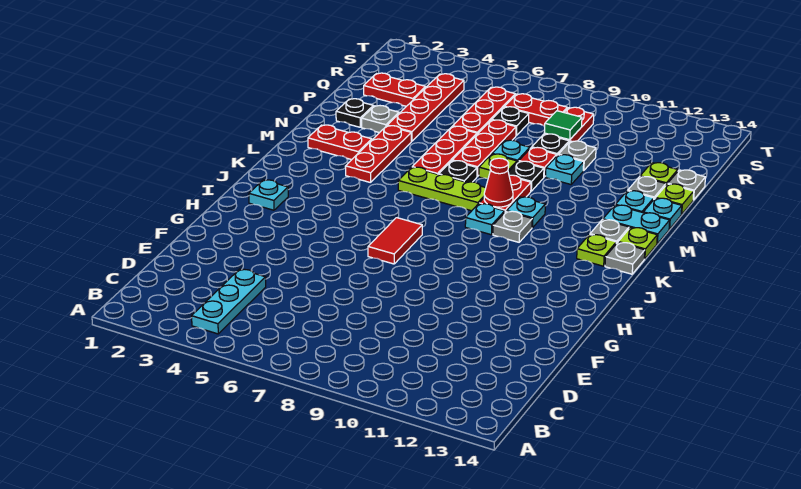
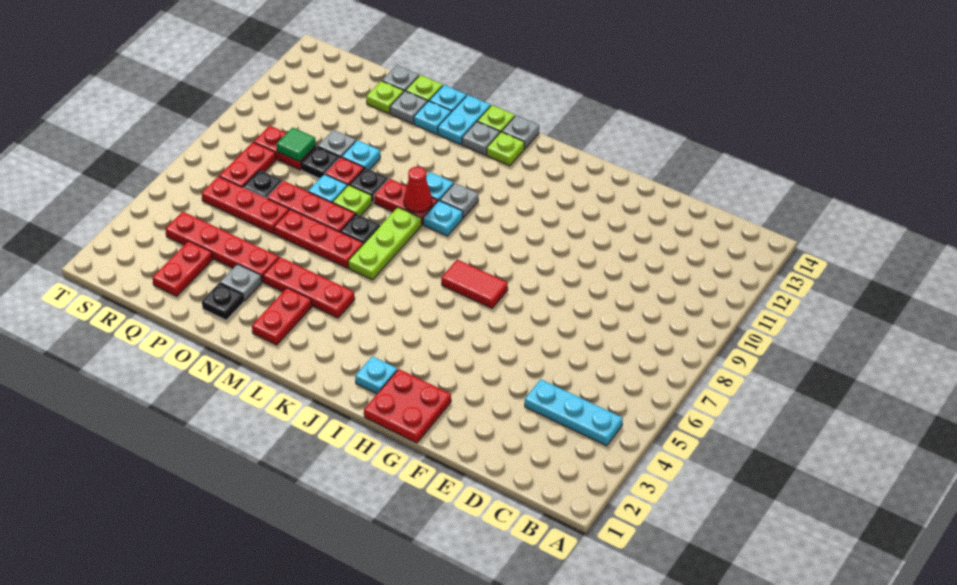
none -> red plate G1:H2 level 1

